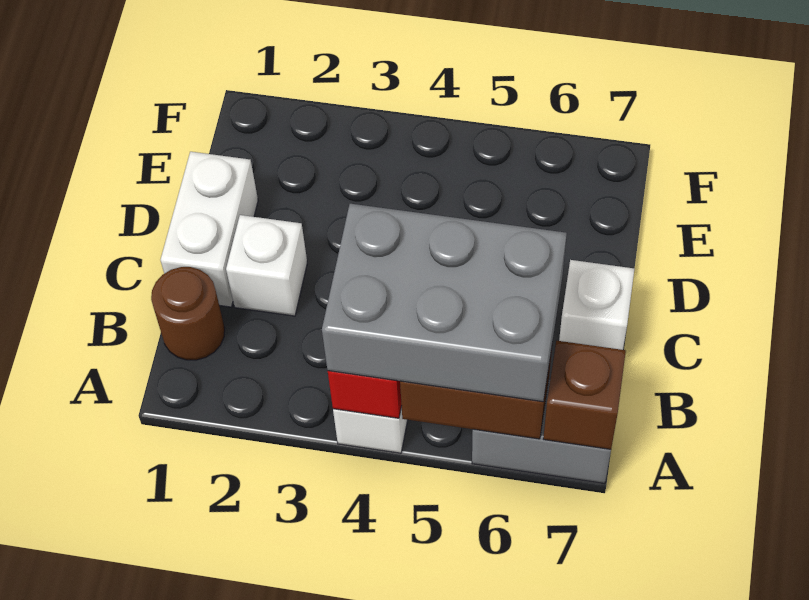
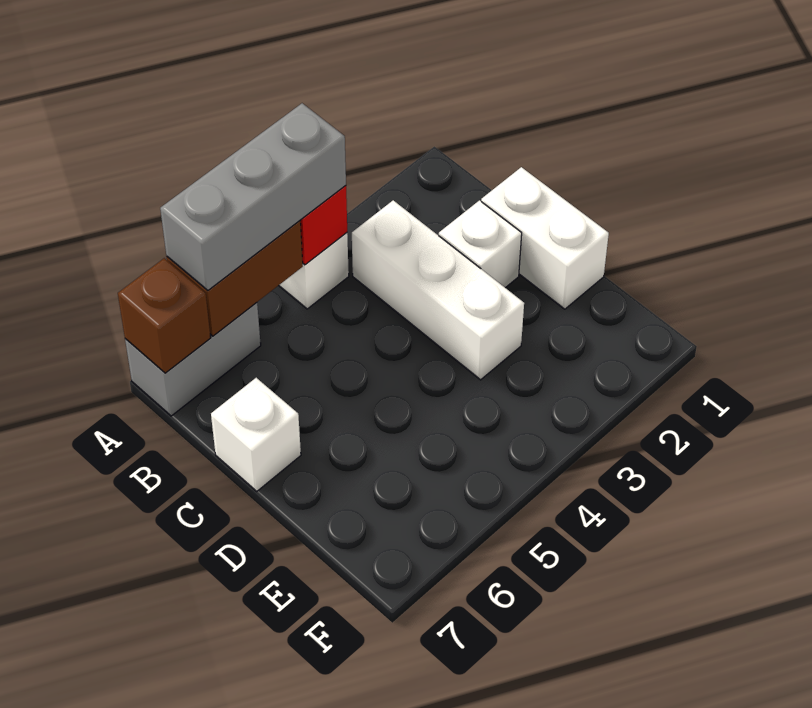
grey brick A4:B6 level 3 -> grey brick A4:A6 level 3
brown round brick B1 level 1 -> none
none -> white brick B3:D3 level 1

